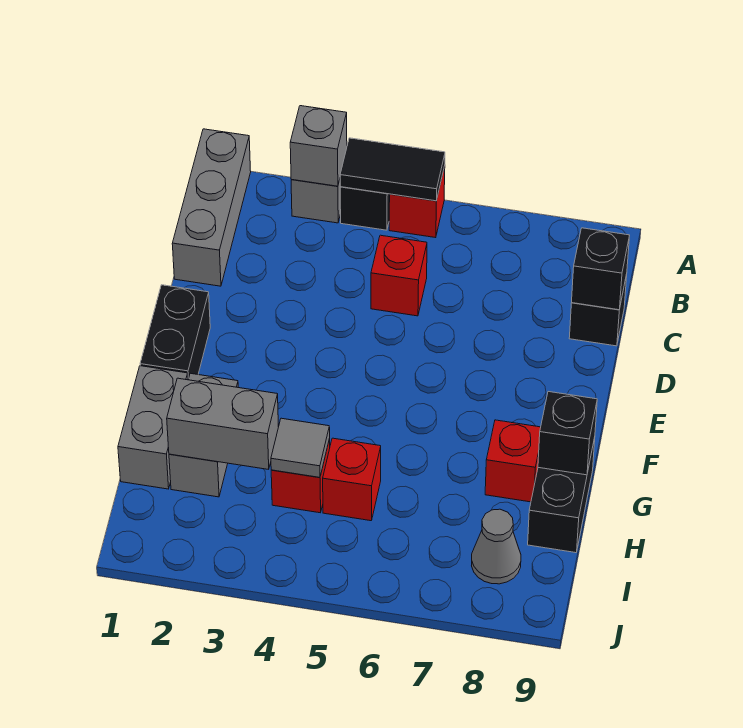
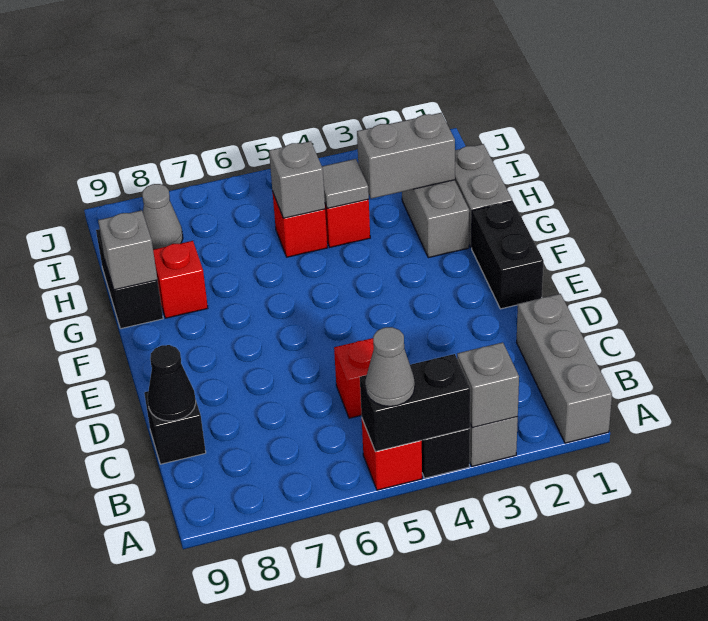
black tile A4:A5 level 2 -> black brick A4:A5 level 2
none -> grey cone A5 level 3
black brick C9 level 2 -> black cone C9 level 2
black brick G9 level 2 -> grey brick G9 level 2
none -> grey brick H5 level 2

